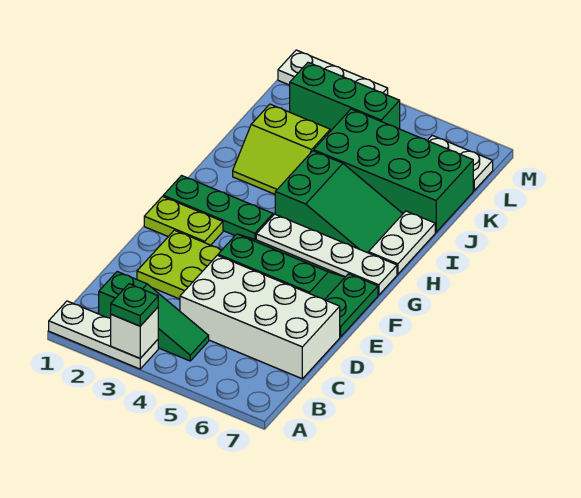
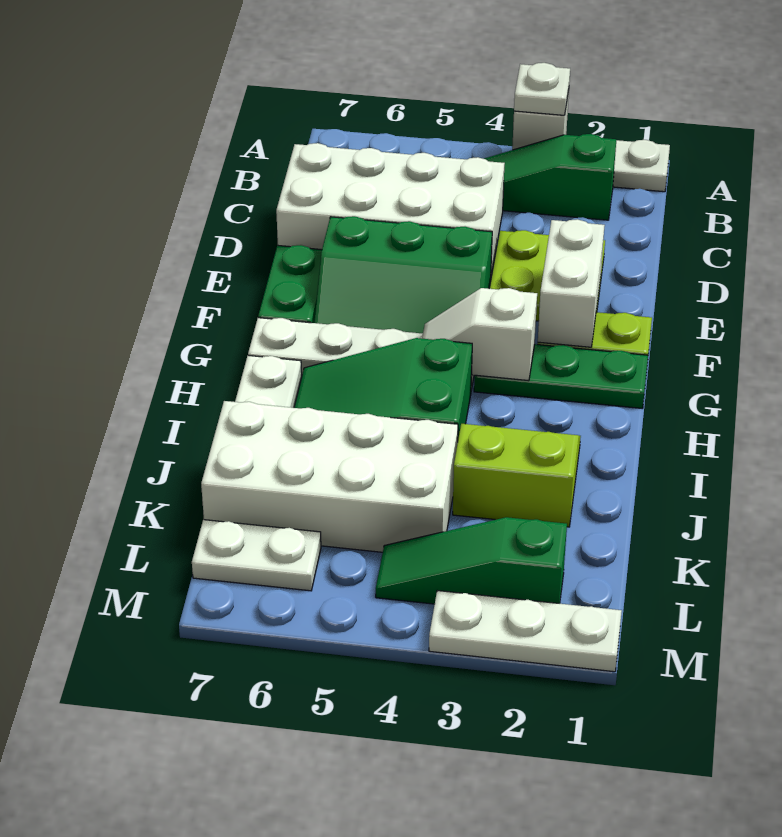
green plate A3 level 3 -> white plate A3 level 3
none -> white brick E2:F2 level 2
none -> white slope G3:G4 level 2 top 3
green brick J4:K7 level 1 -> white brick J4:K7 level 1
green brick L2:L4 level 1 -> green slope L2:L4 level 1 top 2

